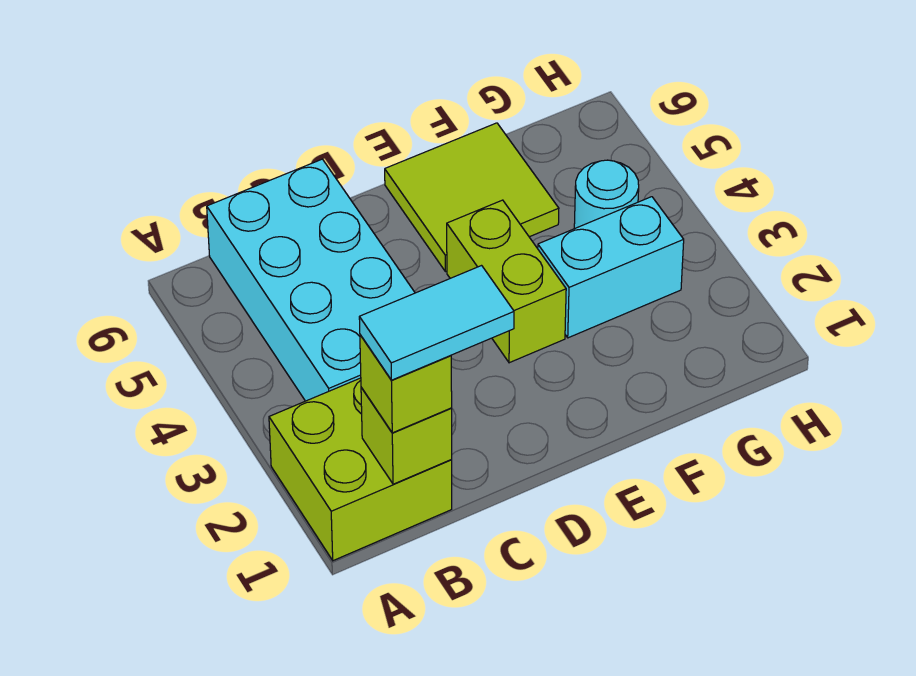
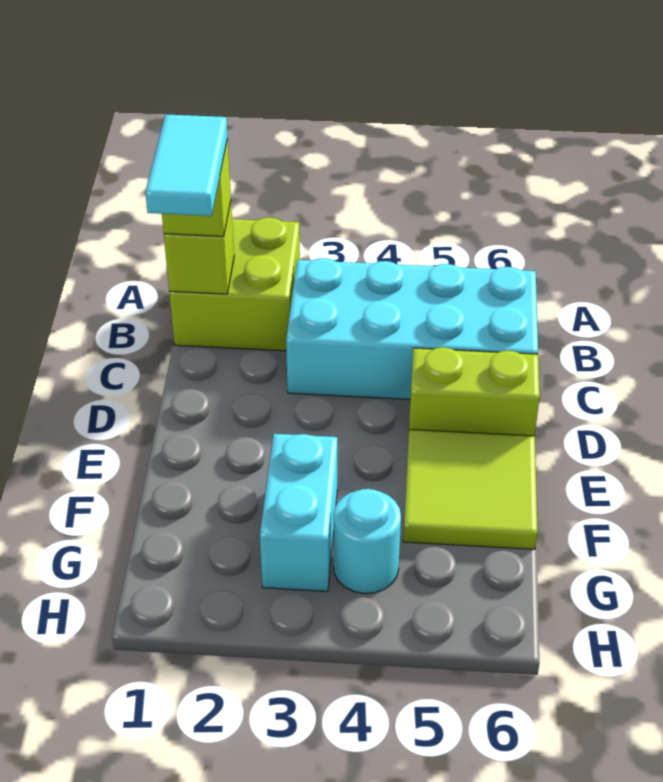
lime brick E3:E4 level 1 -> lime brick D5:D6 level 1

